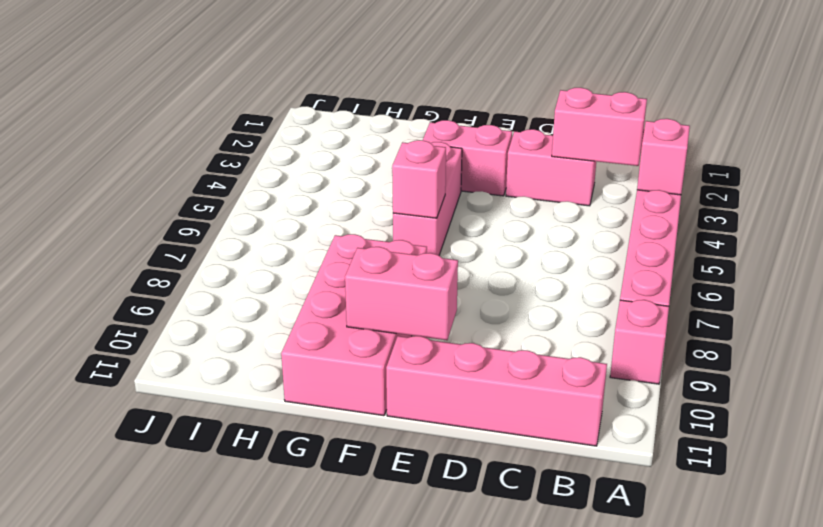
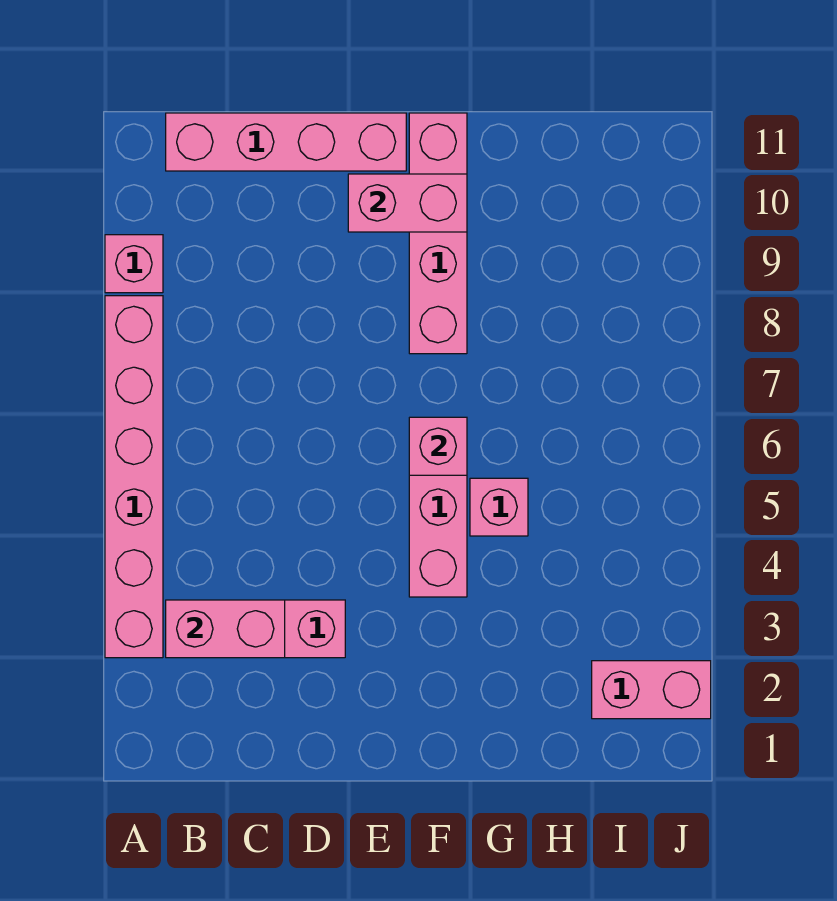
pink brick A4 level 2 -> pink brick G5 level 1
pink brick E3:F3 level 1 -> pink brick I2:J2 level 1
pink brick F8:G11 level 1 -> pink brick F8:F11 level 1

